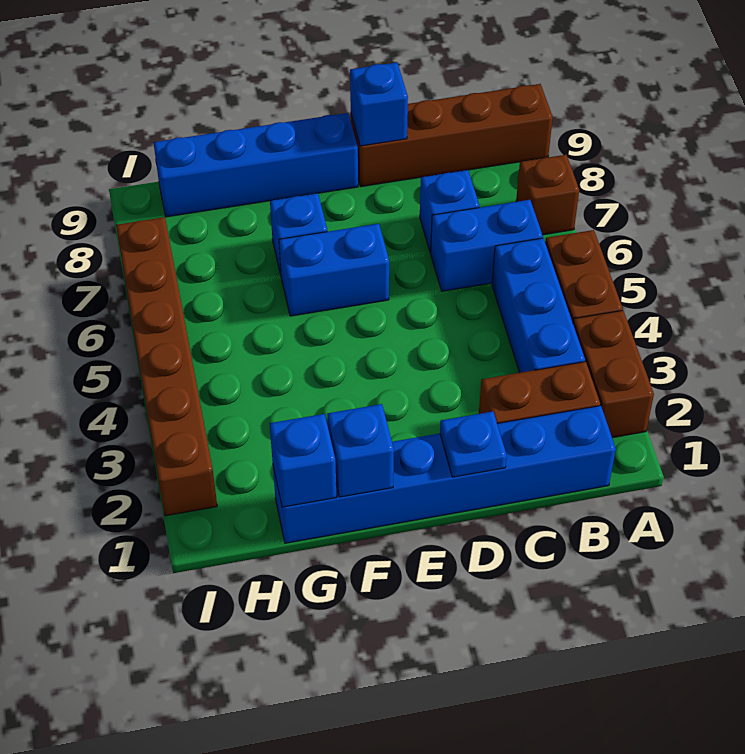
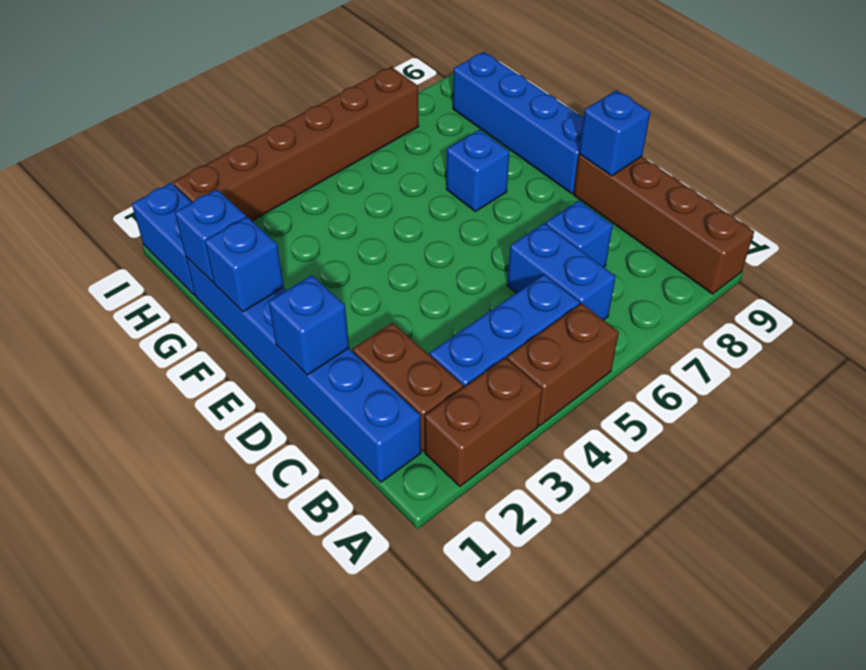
brown brick A7 level 1 -> none
blue plate D1 level 2 -> blue brick D1 level 2
blue brick E6:F6 level 1 -> blue brick H1:I1 level 1

